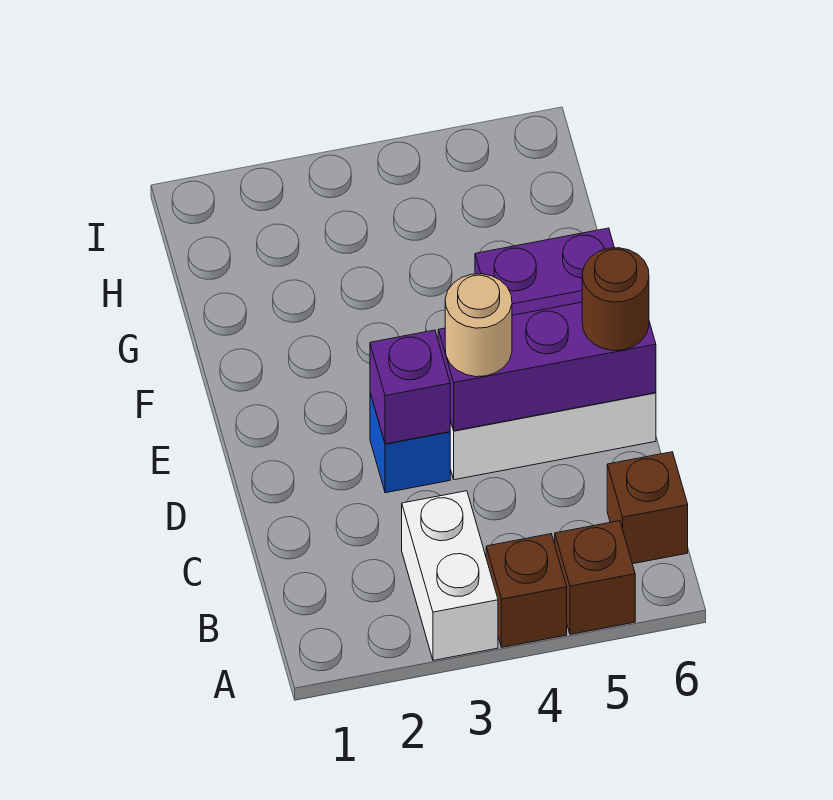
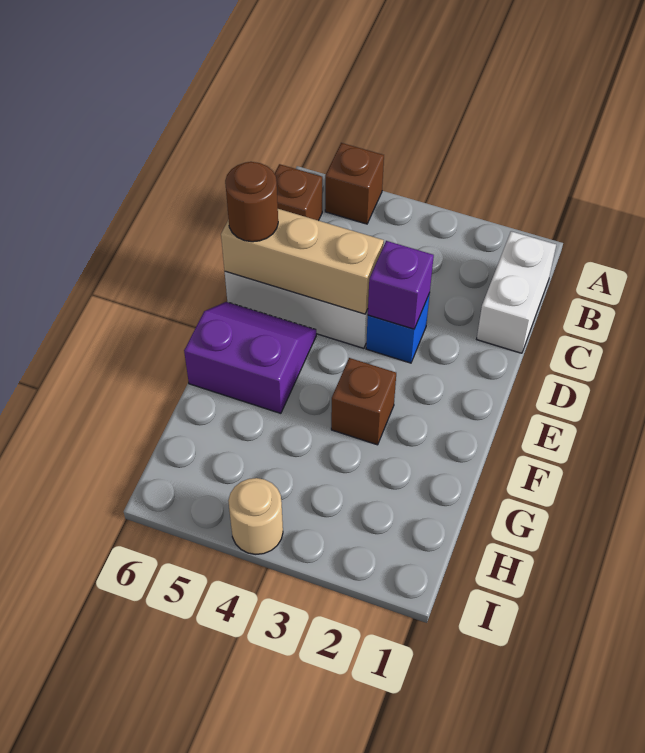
white brick A3:B3 level 1 -> white brick B1:C1 level 1
brown brick A4 level 1 -> brown brick F3 level 1
purple brick D4:D6 level 2 -> tan brick D4:D6 level 2
tan round brick D4 level 3 -> tan round brick I4 level 1

